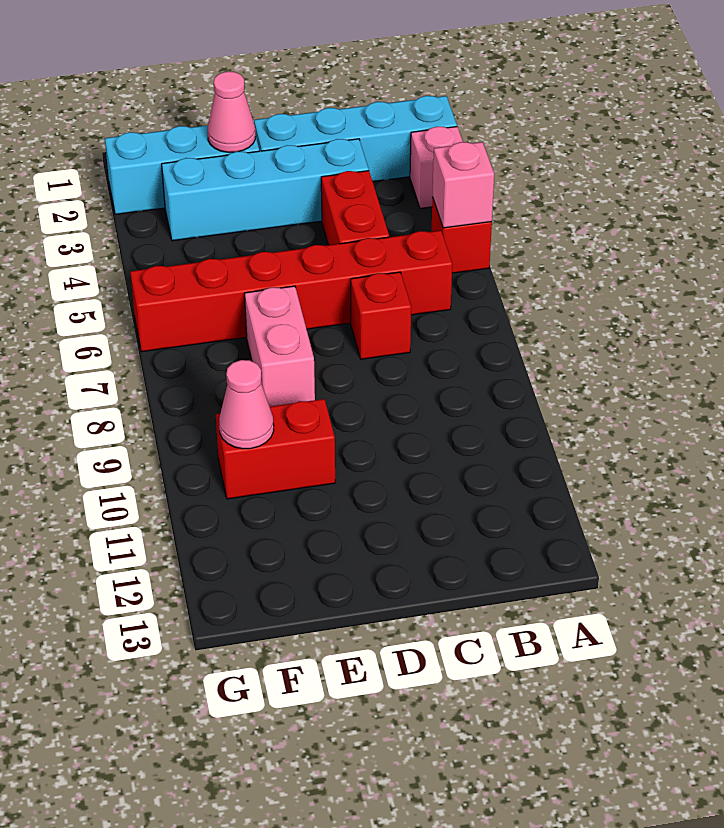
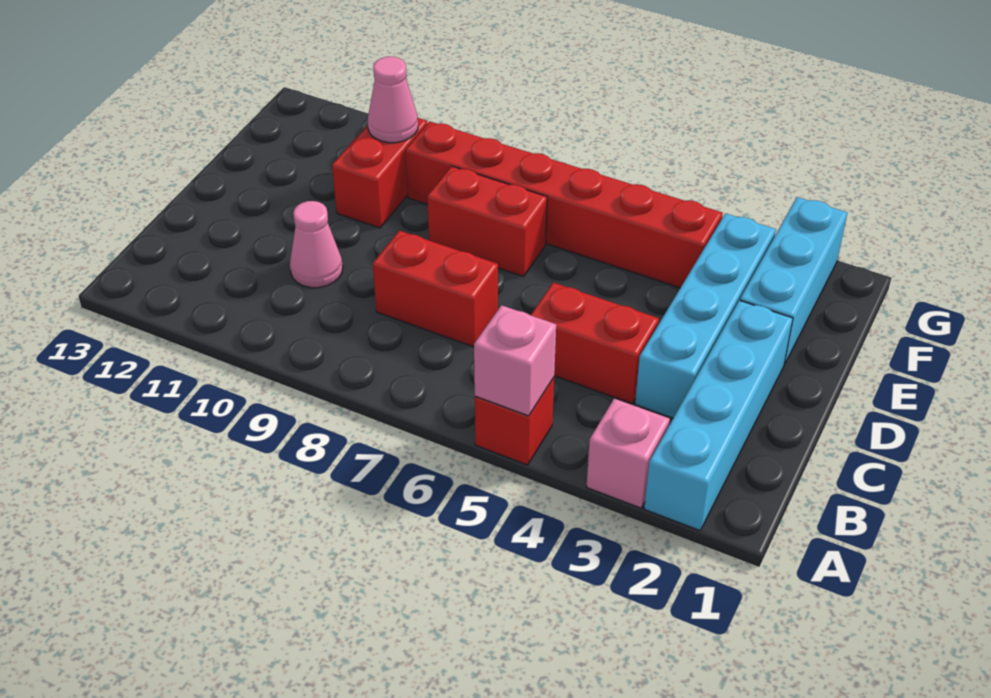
red brick B6:G6 level 1 -> red brick F4:F9 level 1
red brick C7 level 1 -> red brick C7:C8 level 1
pink cone E2 level 2 -> pink cone C10 level 1
pink brick E7:E8 level 1 -> red brick E7:E8 level 1

